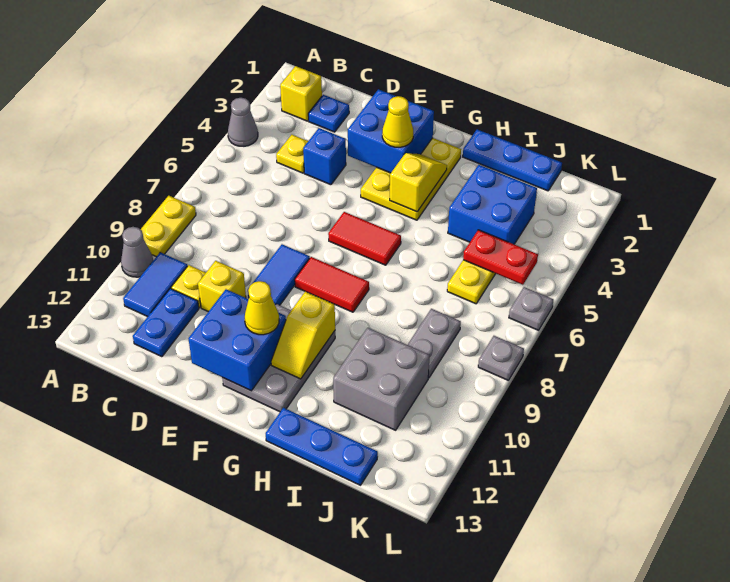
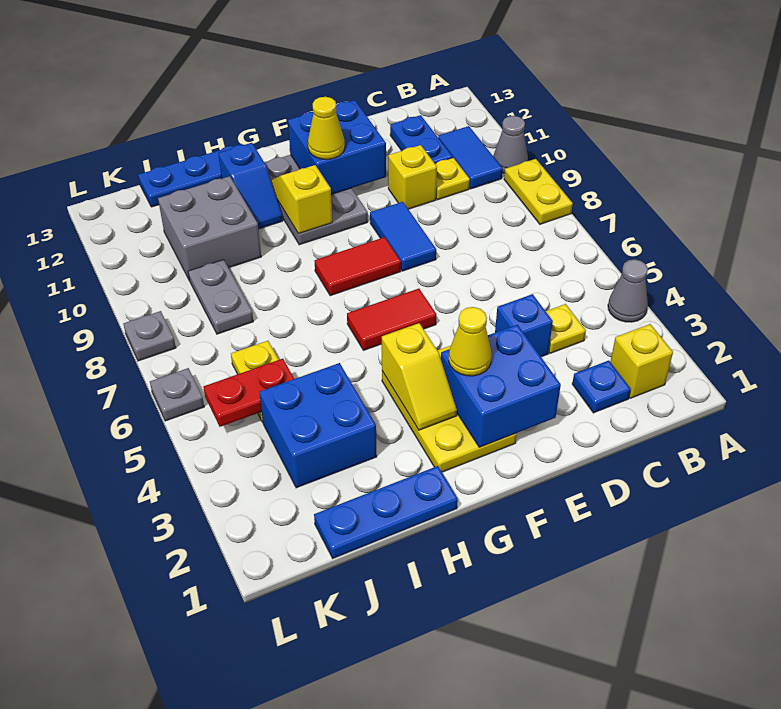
none -> blue slope H11:H12 level 1 top 12

